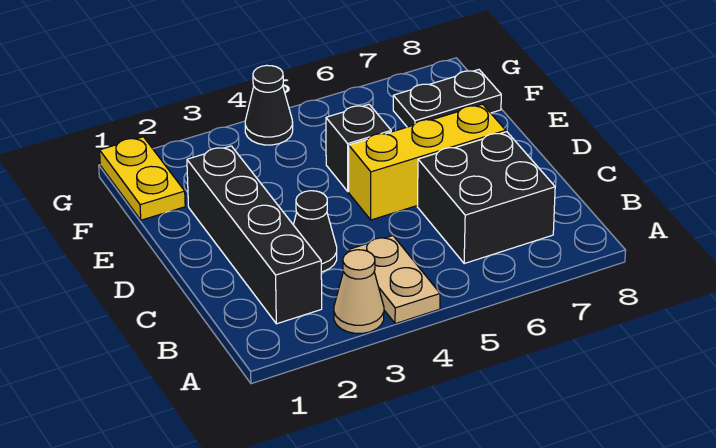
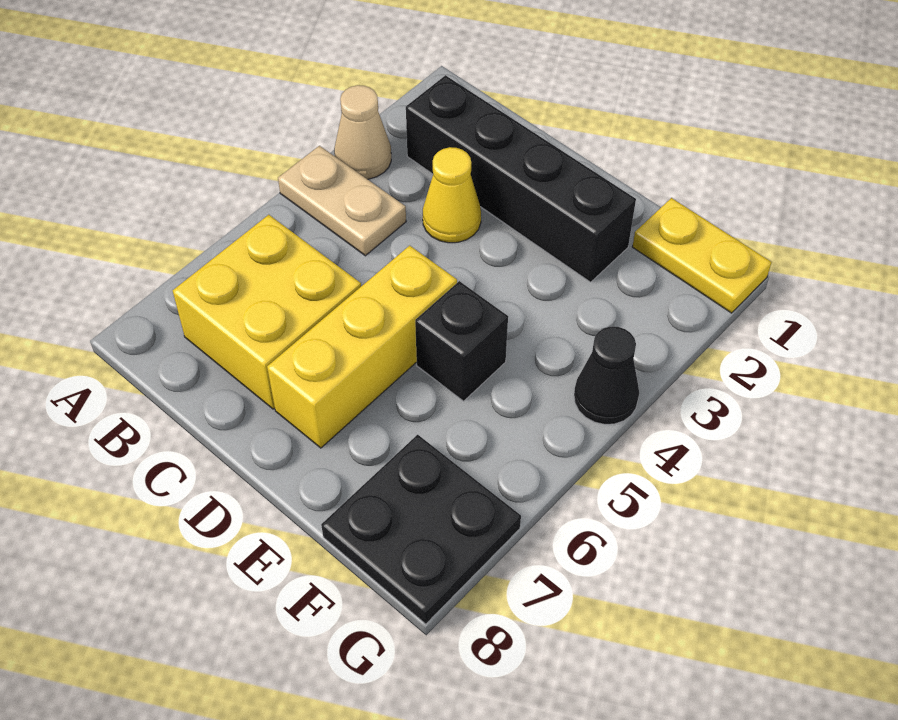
black brick B6:C7 level 1 -> yellow brick B6:C7 level 1
black cone C3 level 1 -> yellow cone C3 level 1
black plate F7:F8 level 1 -> black plate F7:G8 level 1

